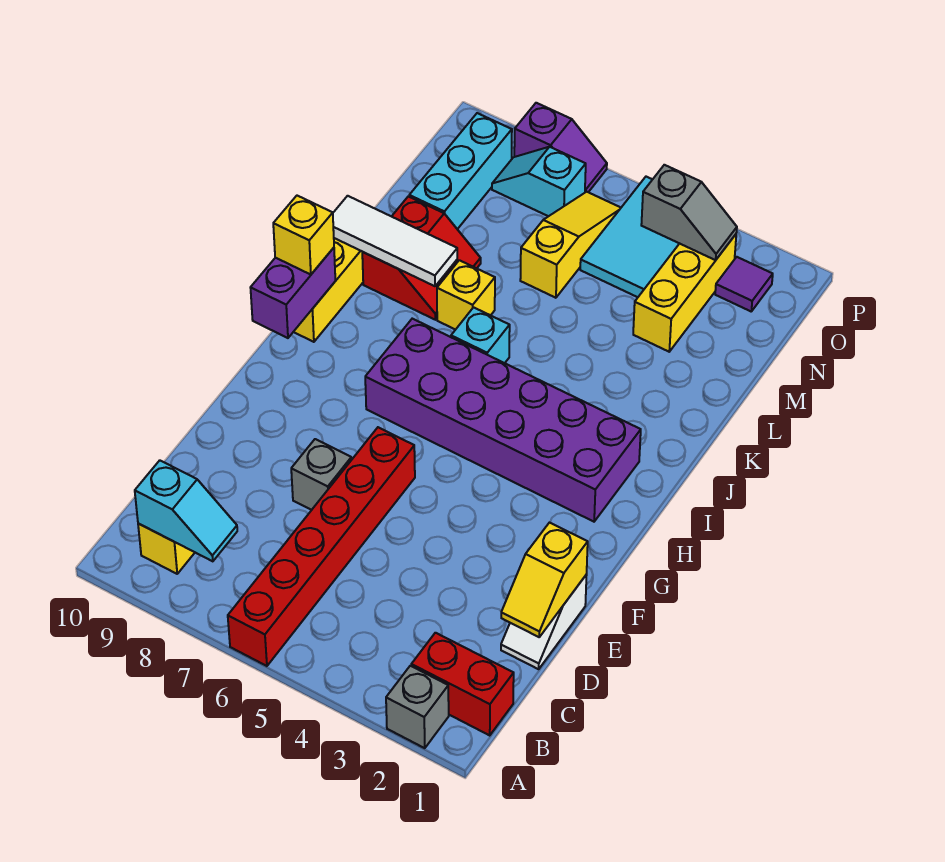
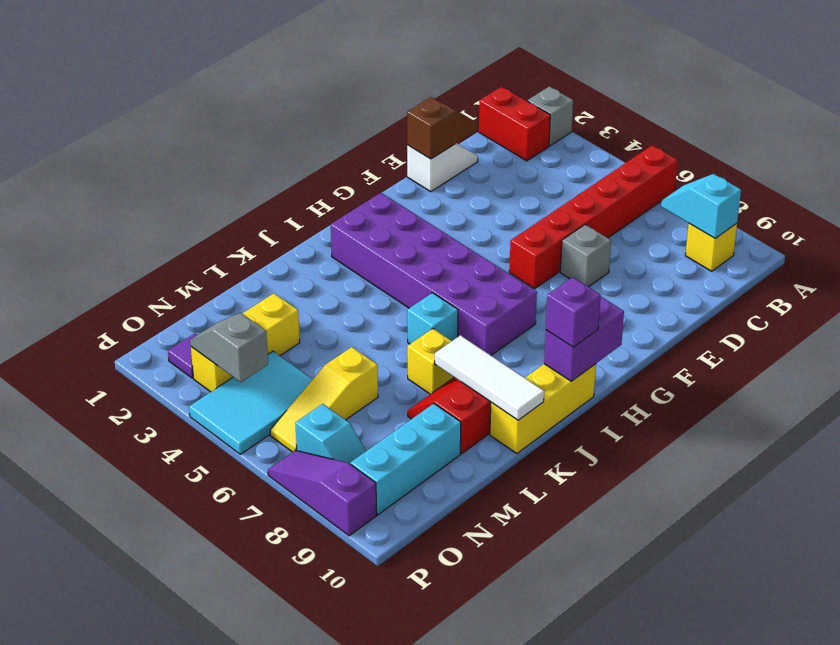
yellow slope D1:E1 level 2 top E -> brown slope D1:E1 level 2 top E
yellow brick I10 level 3 -> purple brick I10 level 3
purple slope P7:P8 level 1 top 8 -> purple slope P7:P9 level 1 top 9

